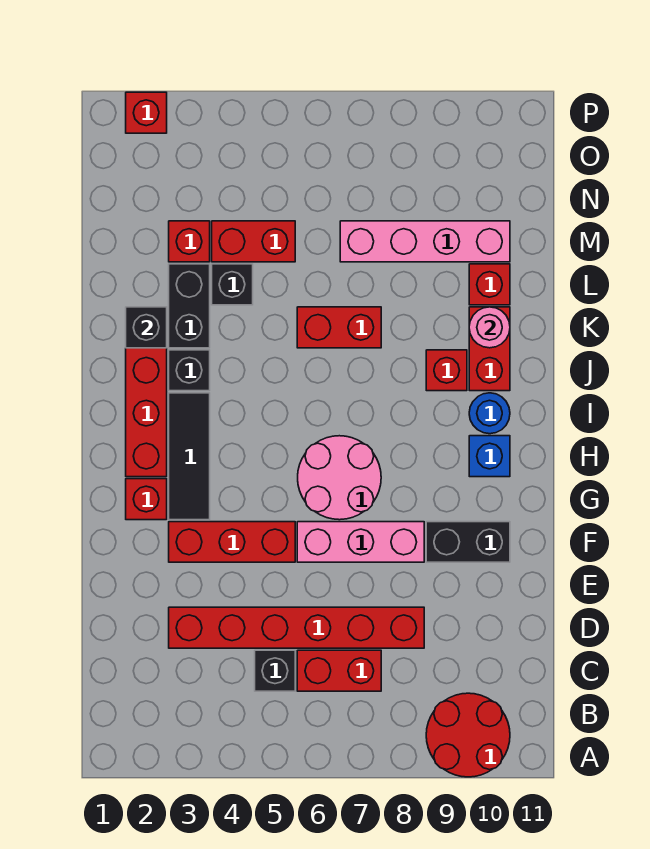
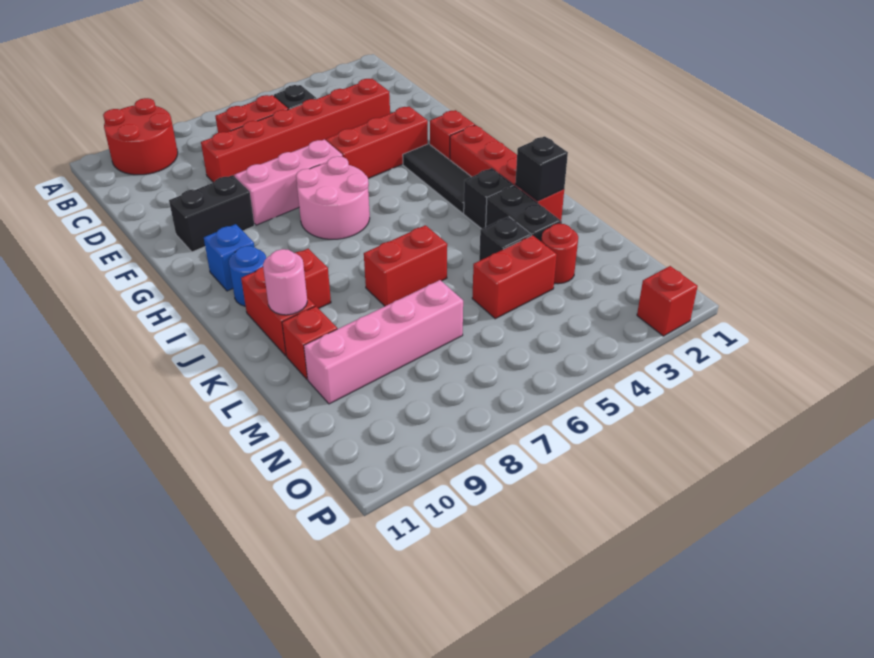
red brick M3 level 1 -> red round brick M3 level 1

